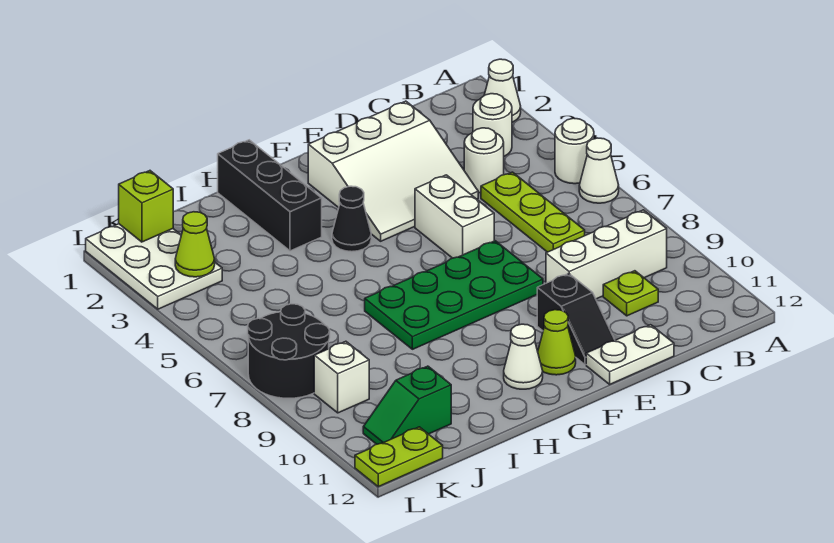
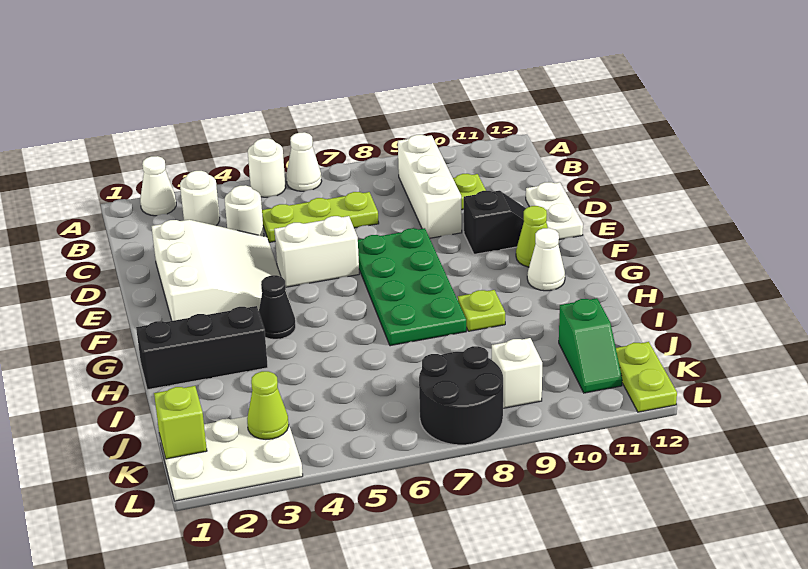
none -> lime plate H9 level 1

